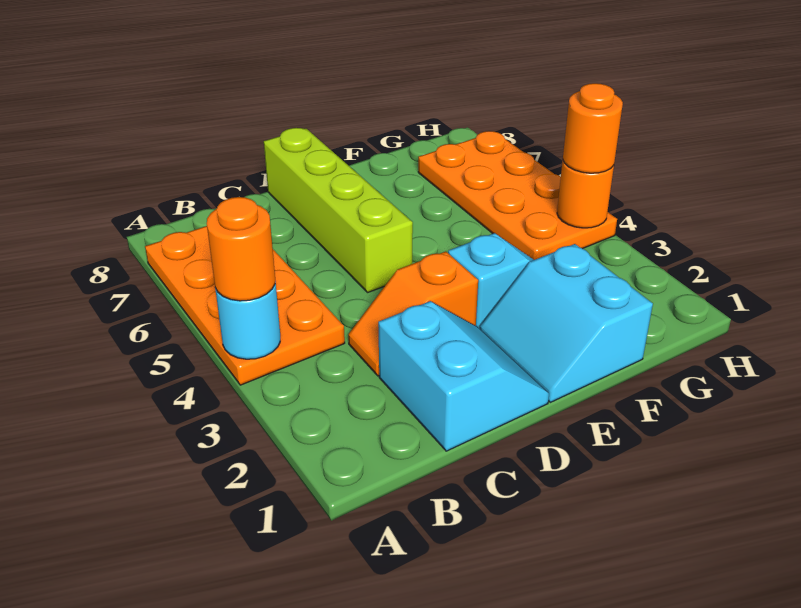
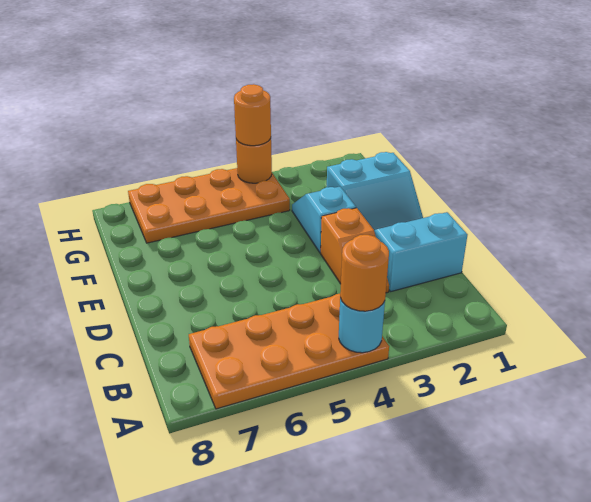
lime brick D5:D8 level 1 -> none

